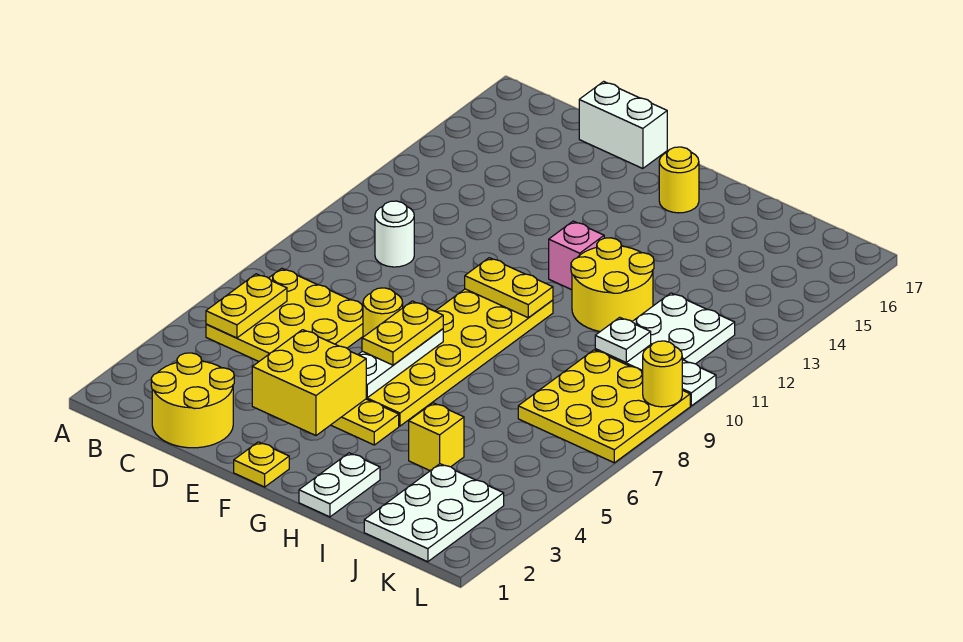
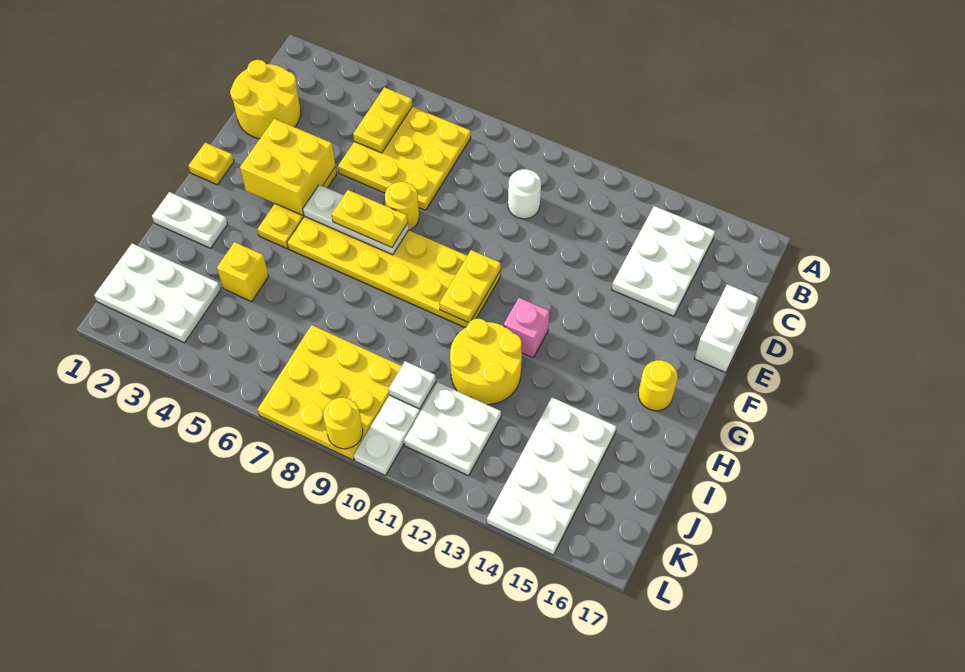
yellow plate B5:B6 level 2 -> yellow plate B5:C5 level 2
none -> white plate B14:D15 level 1
none -> white plate I14:L15 level 1

